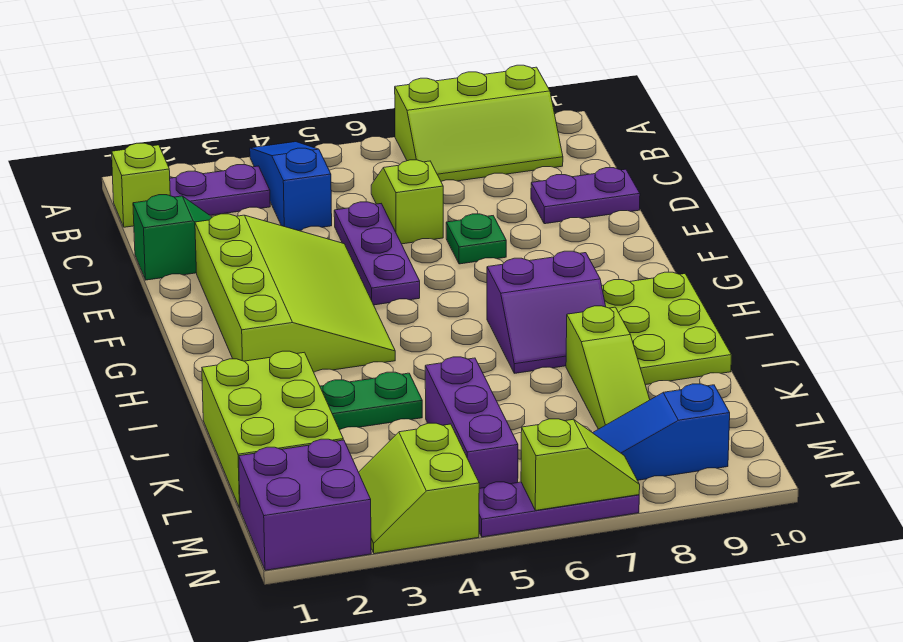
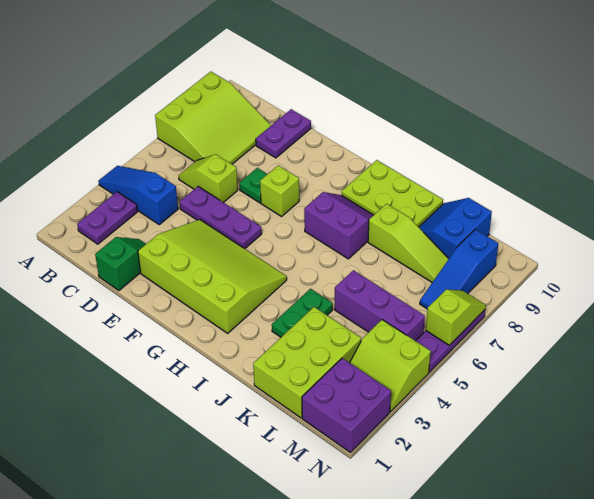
lime slope A7:B9 level 1 top A -> lime slope A7:C9 level 1 top A
lime brick B1 level 1 -> lime brick F7 level 1
purple slope H7:I8 level 1 top H -> purple slope H7:I8 level 1 top 7
lime brick J1:L2 level 1 -> lime brick K1:L3 level 1
none -> blue slope K9:L10 level 1 top L

